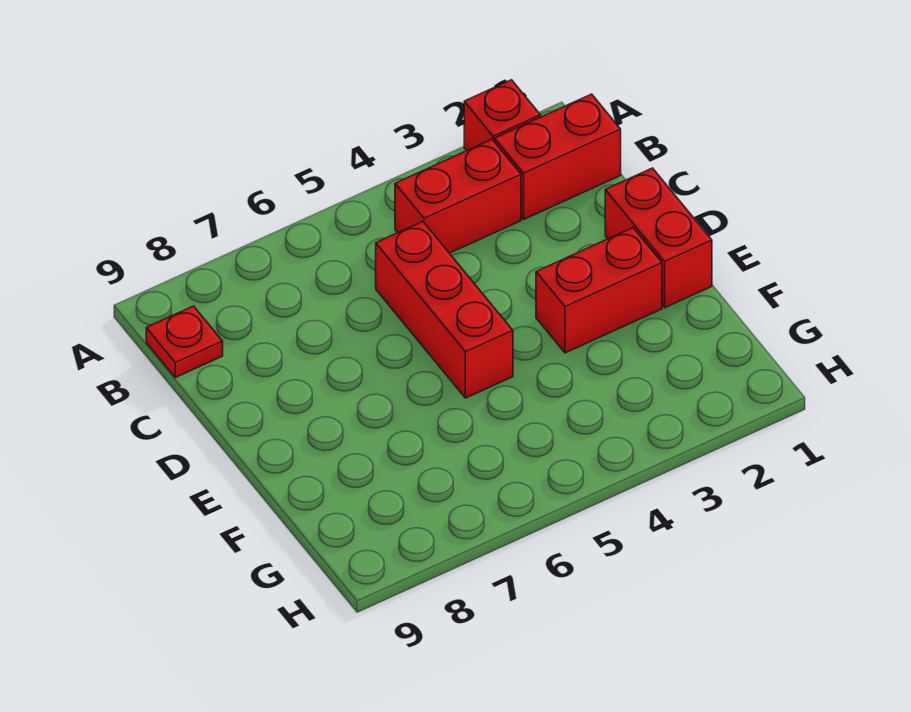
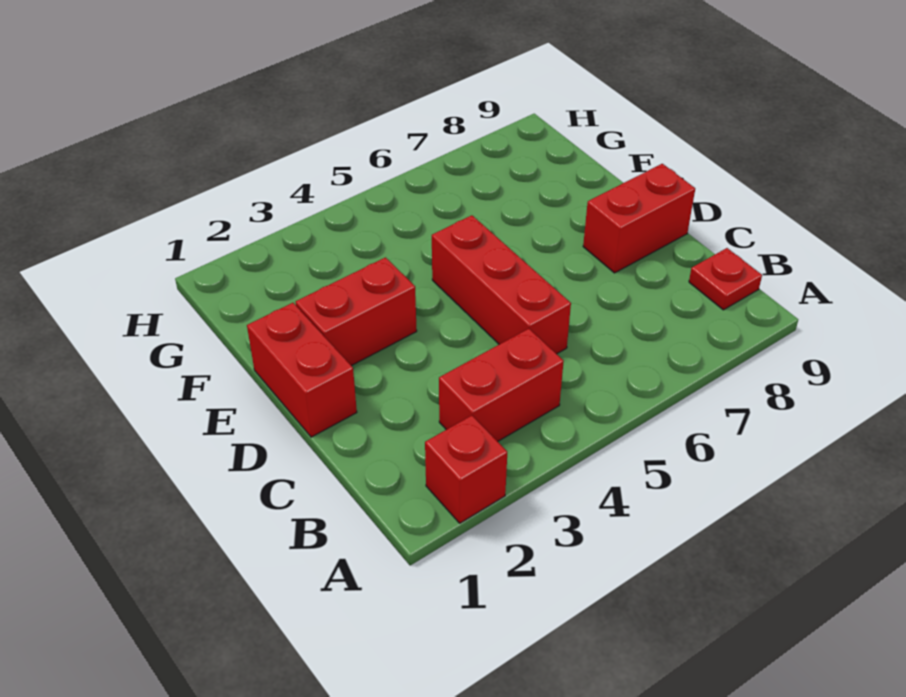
red brick B1:B2 level 1 -> red brick D8:D9 level 1

